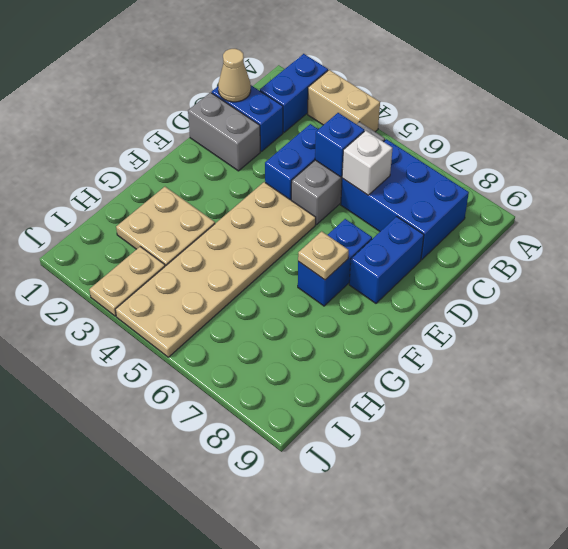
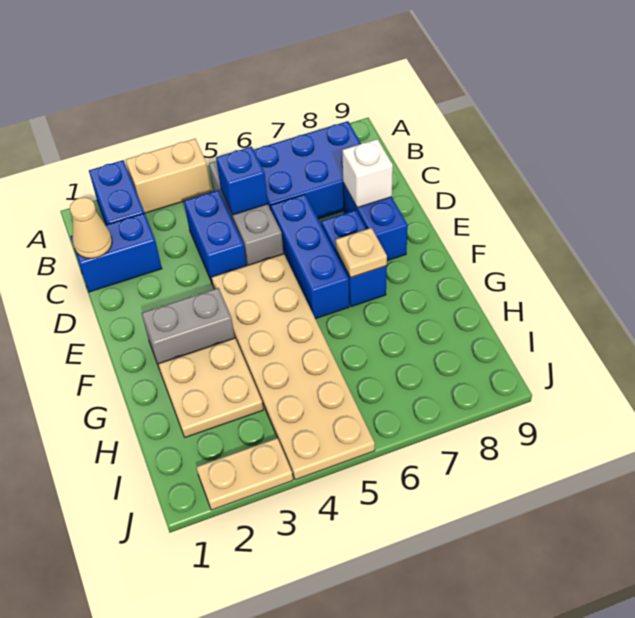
white brick C6 level 2 -> white brick D8 level 2
grey brick D1:D2 level 1 -> grey brick F2:F3 level 1
none -> blue brick D6:F6 level 1
tan plate I3:J3 level 1 -> tan plate J2:J3 level 1

